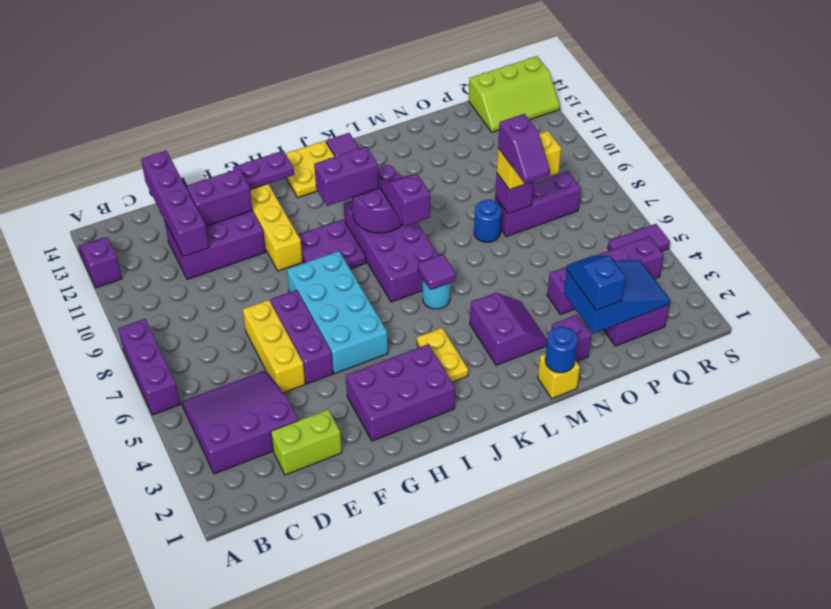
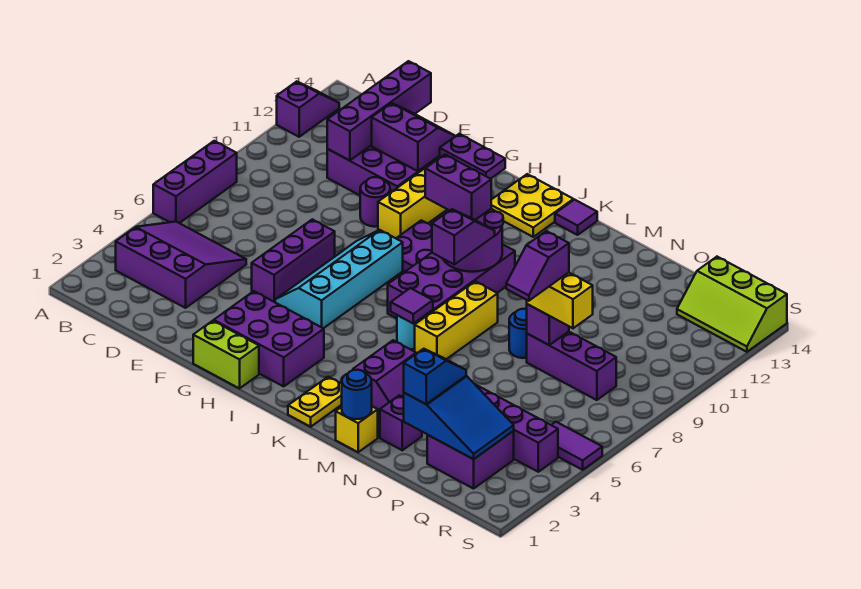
lime brick D2:E2 level 1 -> lime brick G1:H1 level 1
yellow brick E5:E7 level 1 -> yellow brick L6:L8 level 1
none -> purple round brick F10 level 1
cyan brick G5:H8 level 1 -> cyan slope G5:H8 level 1 top H
yellow plate J3:J4 level 1 -> yellow plate K1:K2 level 1

